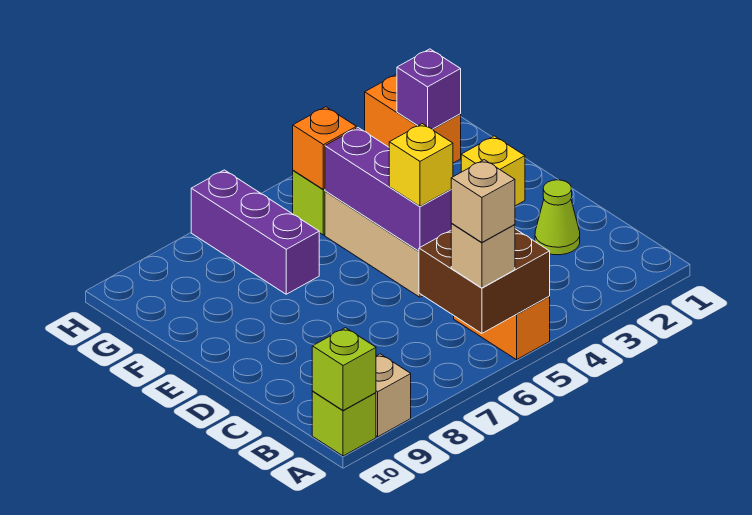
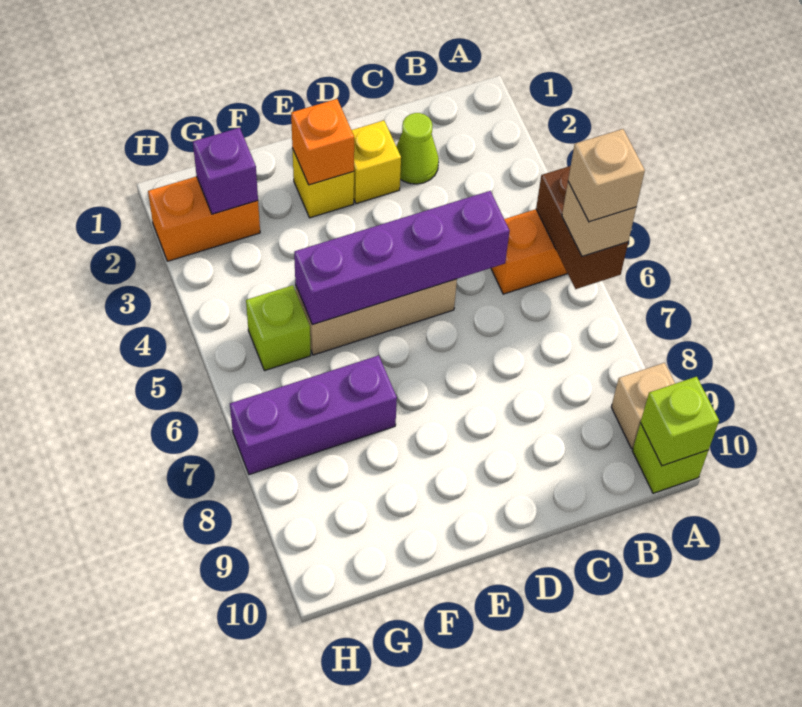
brown brick A5:B6 level 2 -> brown brick A5:A6 level 2
purple brick D5:F5 level 2 -> purple brick C5:F5 level 2
yellow brick D5 level 3 -> yellow brick D2 level 1
orange brick G5 level 2 -> orange brick E2 level 2

